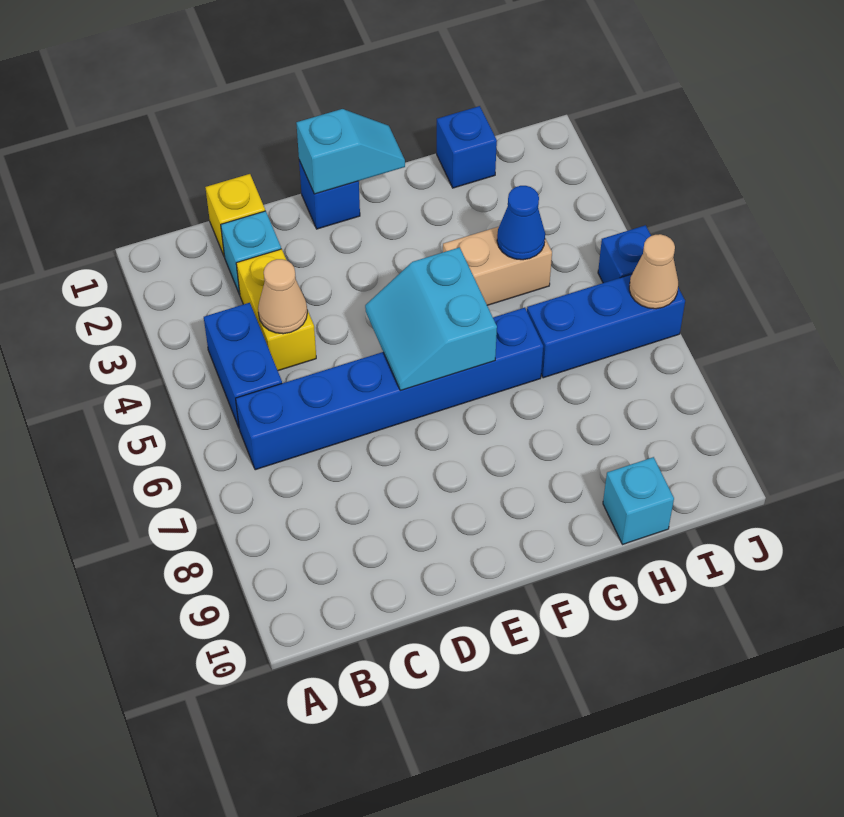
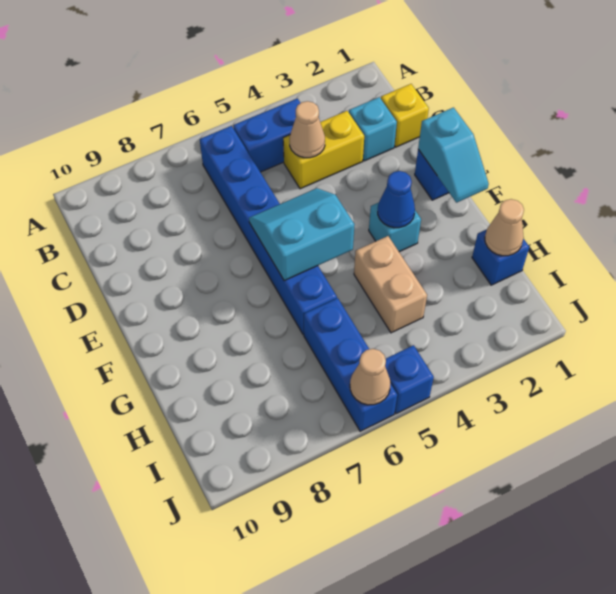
none -> tan cone H1 level 2
blue cone H4 level 2 -> blue cone F3 level 2
cyan brick H10 level 1 -> cyan brick F3 level 1

